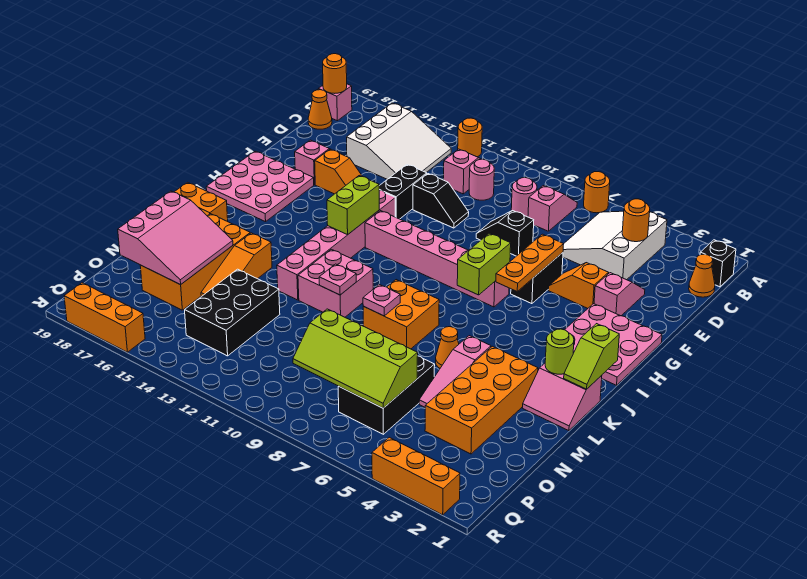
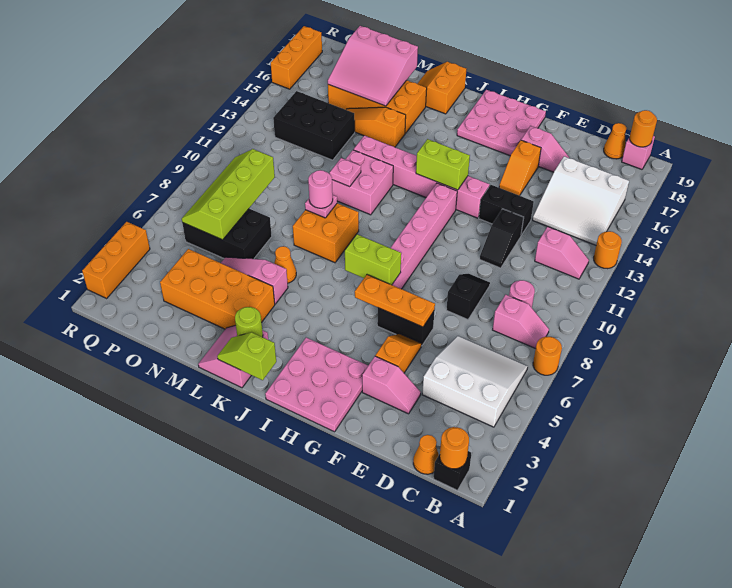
orange round brick C4 level 2 -> orange round brick B1 level 2
pink round brick C11 level 1 -> pink round brick L9 level 3

